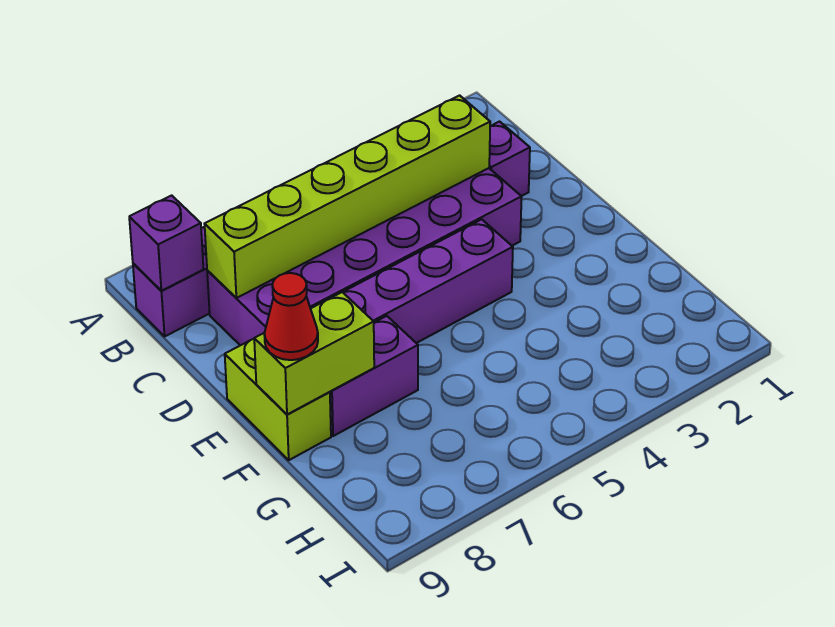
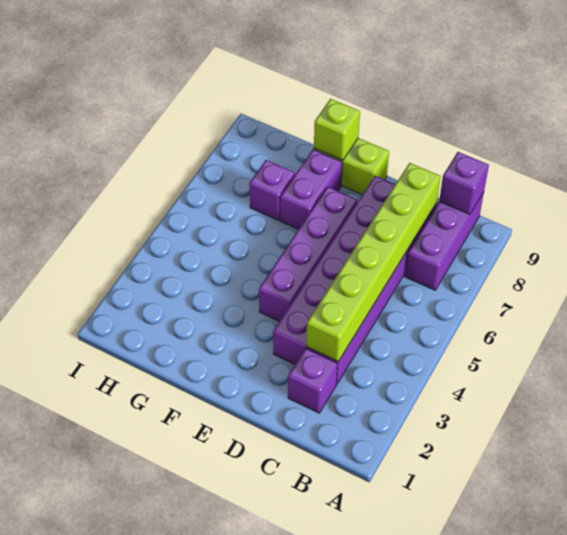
lime brick F8:F9 level 2 -> lime brick F9 level 2
red cone F9 level 3 -> none
none -> purple brick G7 level 1

